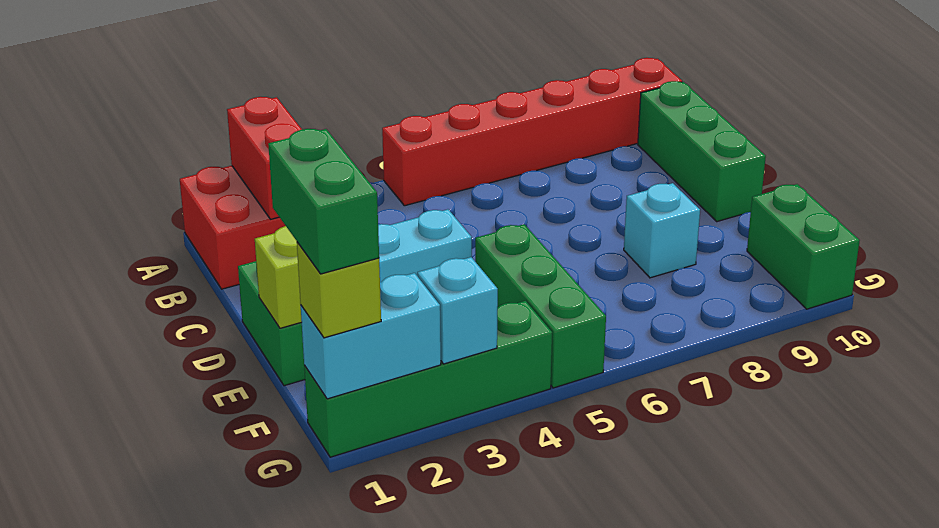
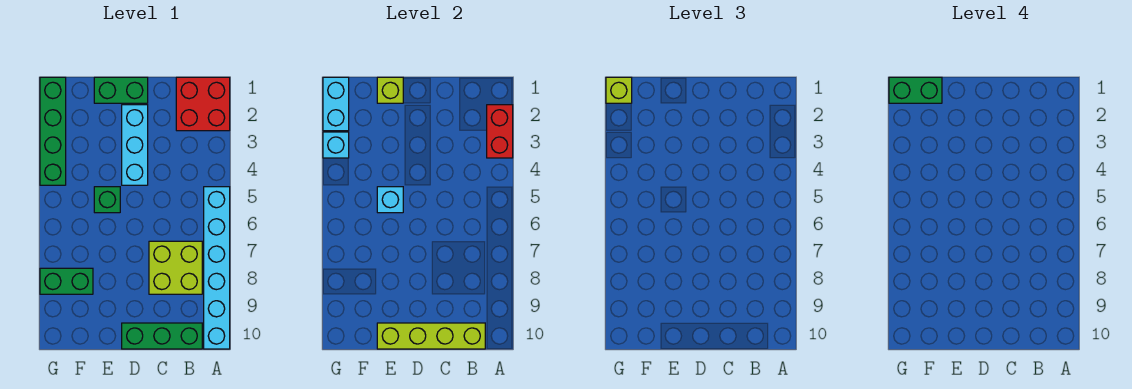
red brick A2:B2 level 2 -> red brick A2:A3 level 2
red brick A5:A10 level 1 -> cyan brick A5:A10 level 1
none -> lime brick B7:C8 level 1
none -> lime brick B10:E10 level 2
green brick E5:G5 level 1 -> green brick E5 level 1
cyan brick E8 level 1 -> cyan brick E5 level 2
green brick F10:G10 level 1 -> green brick F8:G8 level 1

